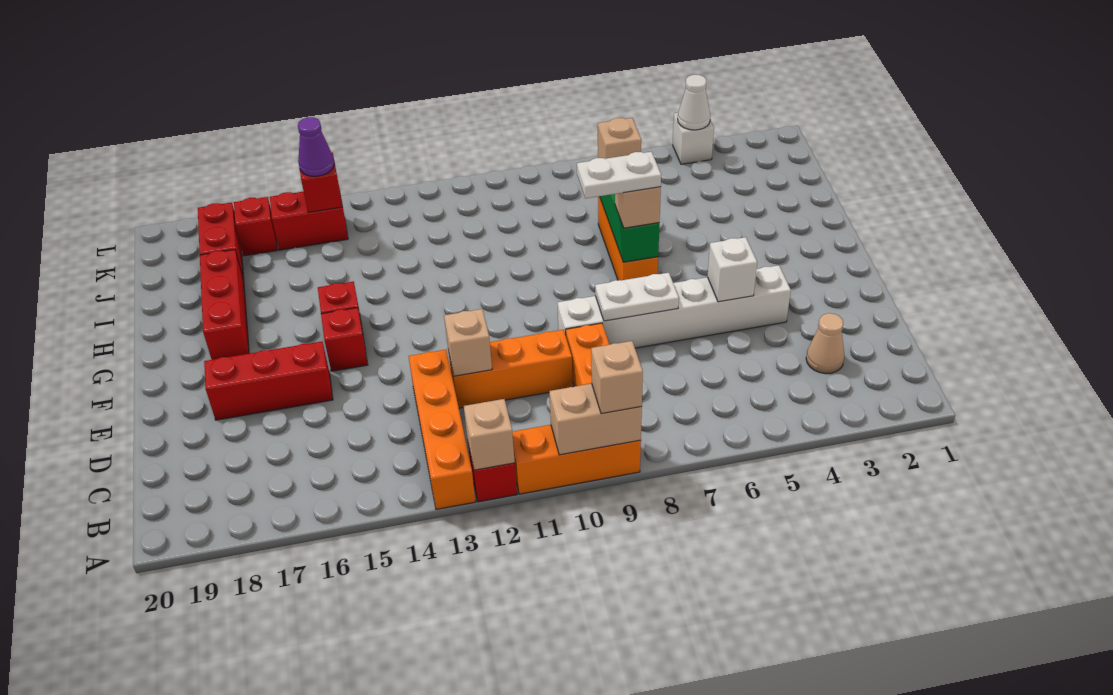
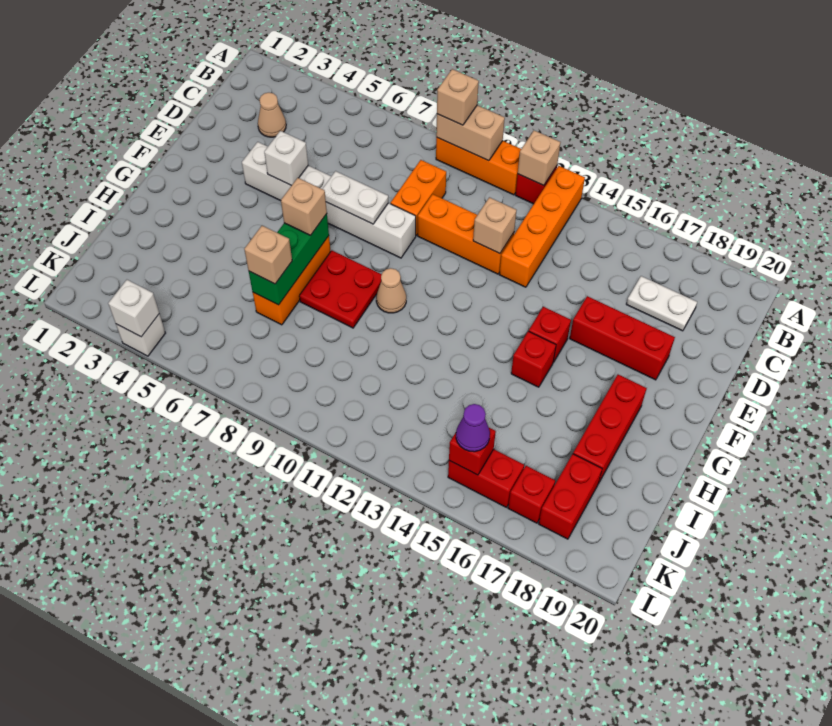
white plate G7:G8 level 4 -> white plate C17:C18 level 1
none -> red plate G8:H9 level 1
none -> tan cone G10 level 1
white cone L4 level 2 -> white brick L4 level 2

